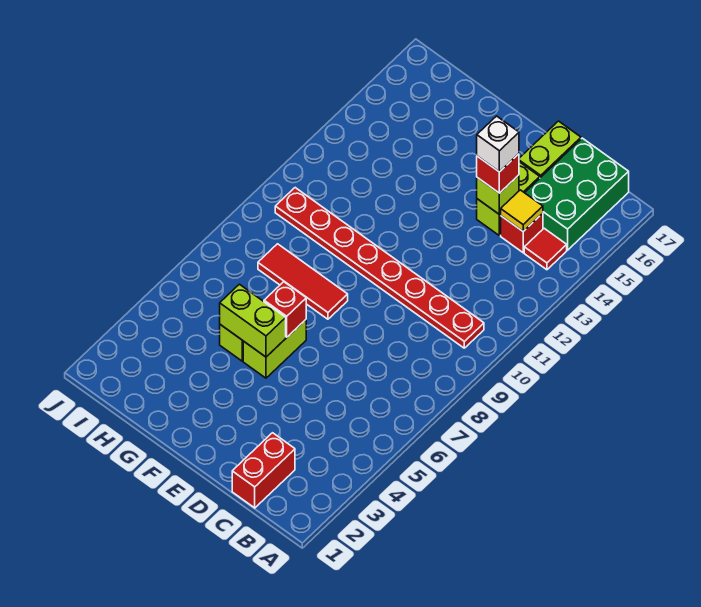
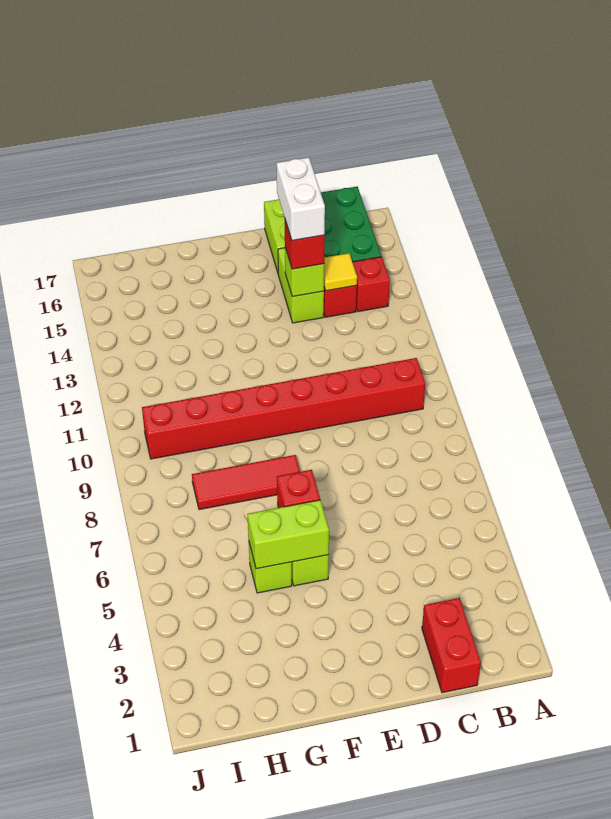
red plate B10:I10 level 1 -> red brick B10:I10 level 1
red tile B14 level 1 -> red brick B14 level 1
white brick D14 level 4 -> white brick D14:D15 level 4

